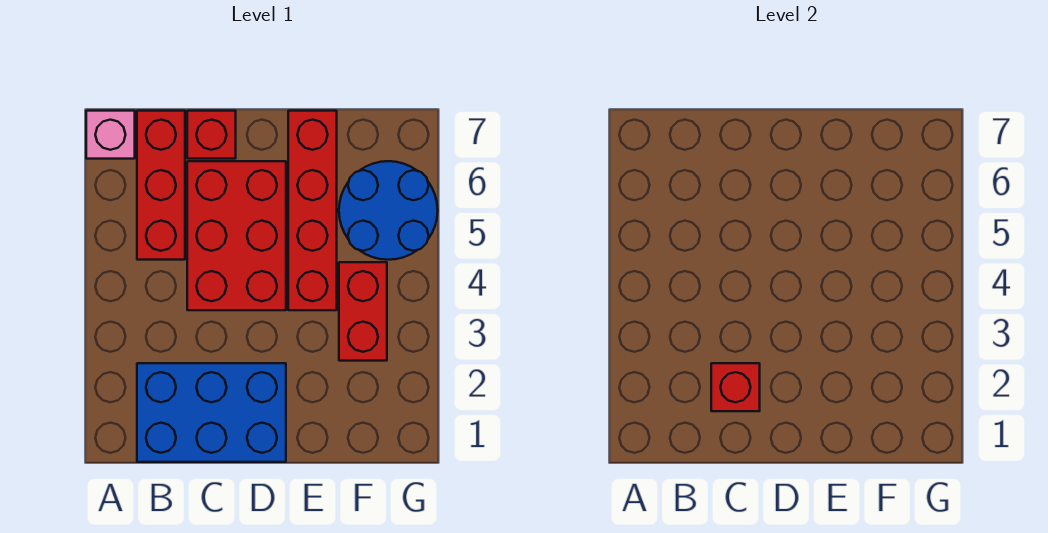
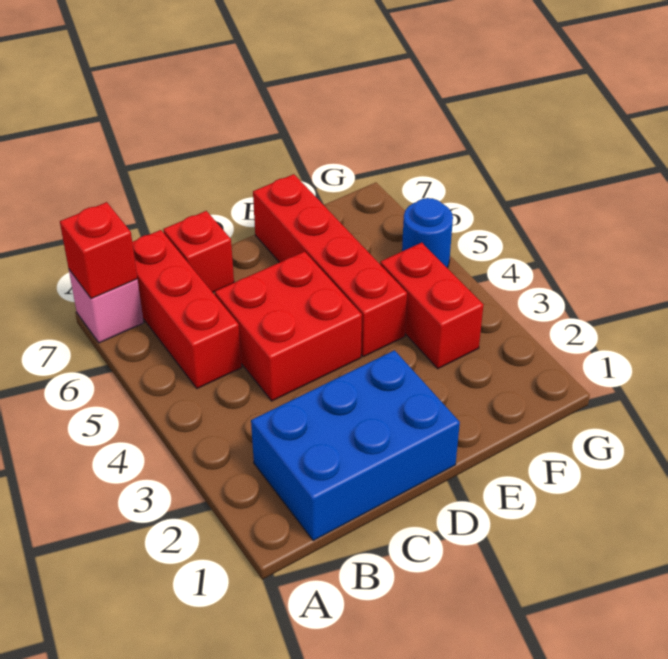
red brick C2 level 2 -> red brick A7 level 2
red brick C4:D6 level 1 -> red brick C4:D5 level 1
blue round brick F5:G6 level 1 -> blue round brick G5 level 1

